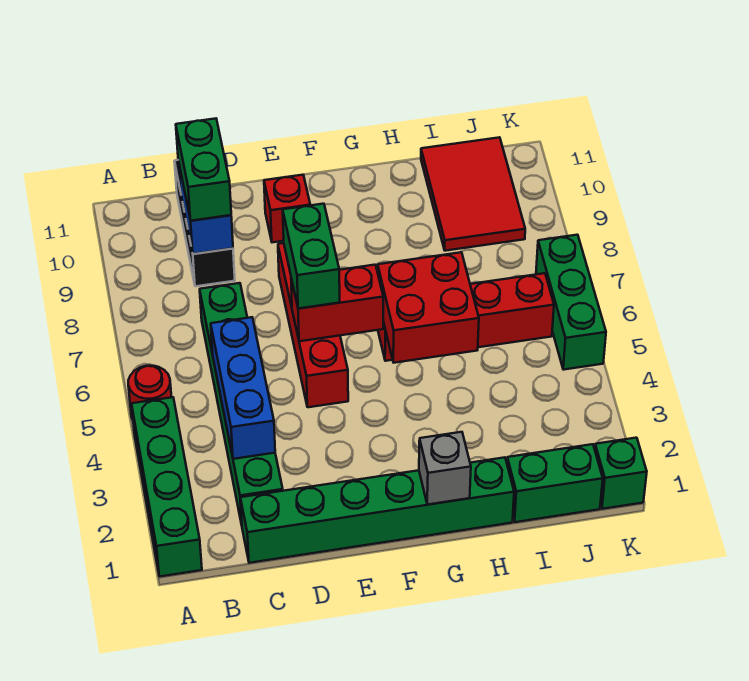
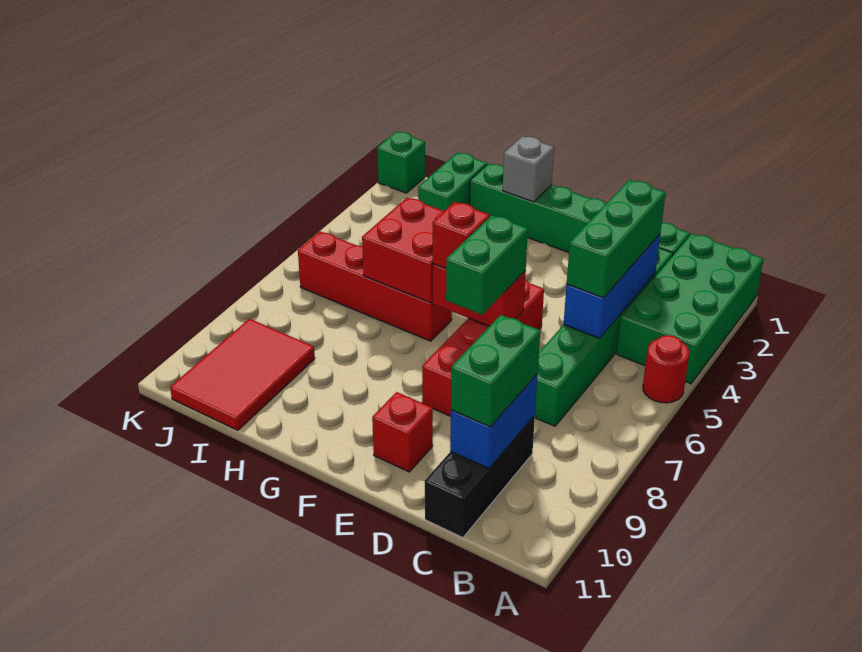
green brick A1:A4 level 1 -> green brick A1:B4 level 1
none -> red brick F6 level 3
green brick I1:J1 level 1 -> green brick I1:I2 level 1
green brick K5:K7 level 1 -> green brick C3:C5 level 3

